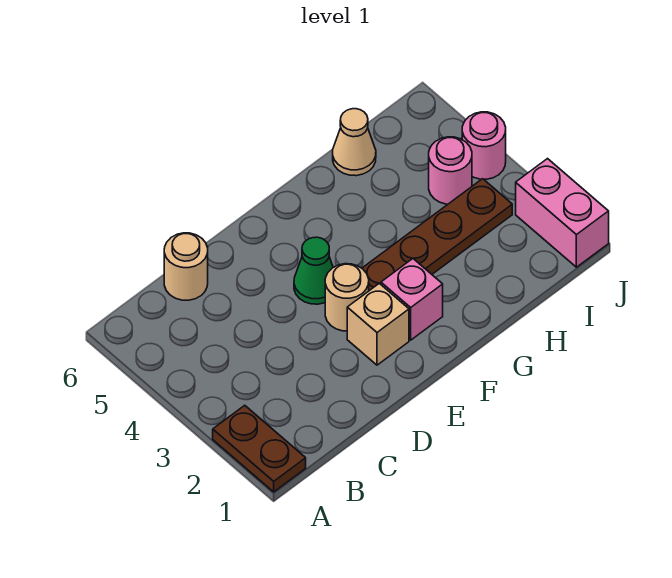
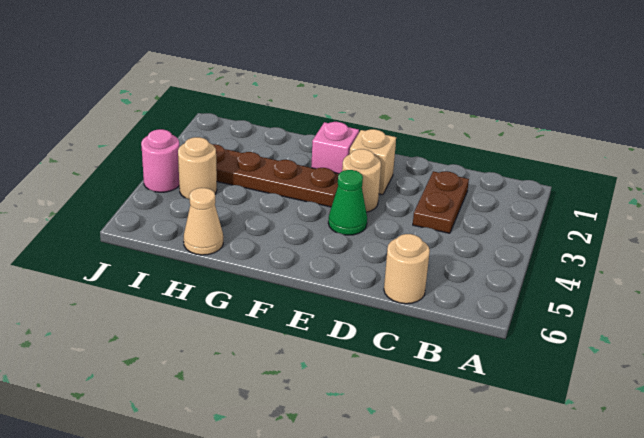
brown plate A1:A2 level 1 -> brown plate C2:C3 level 1
pink round brick I4 level 1 -> tan round brick I4 level 1
pink brick J1:J2 level 1 -> none

